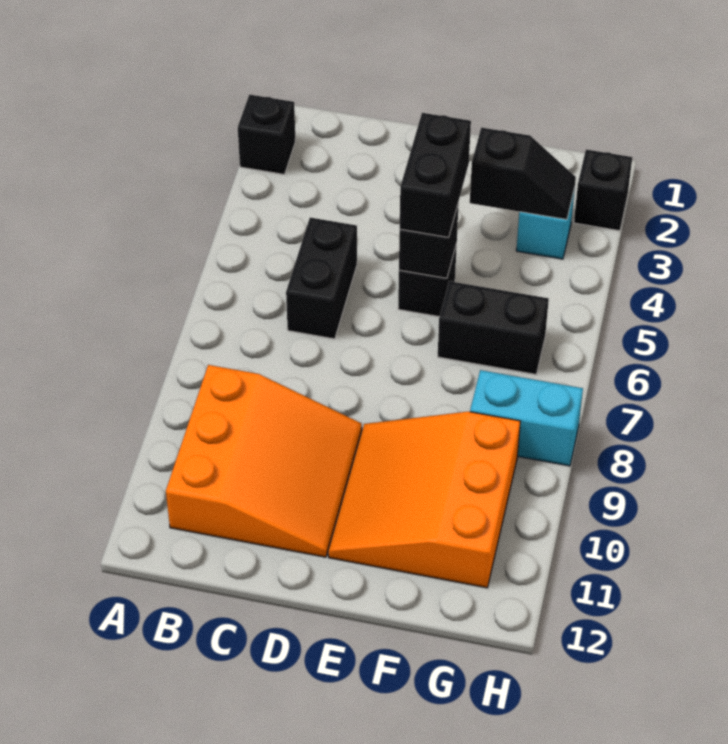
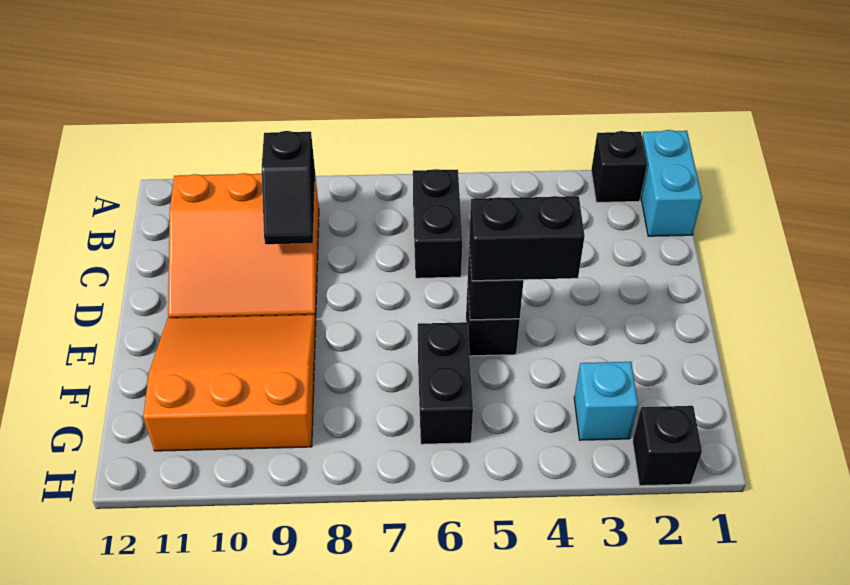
black brick C5:C6 level 1 -> black brick B6:C6 level 1
black slope F3:G3 level 2 top F -> black slope B9:C9 level 2 top B
cyan brick G8:H8 level 1 -> cyan brick A1:B1 level 1

